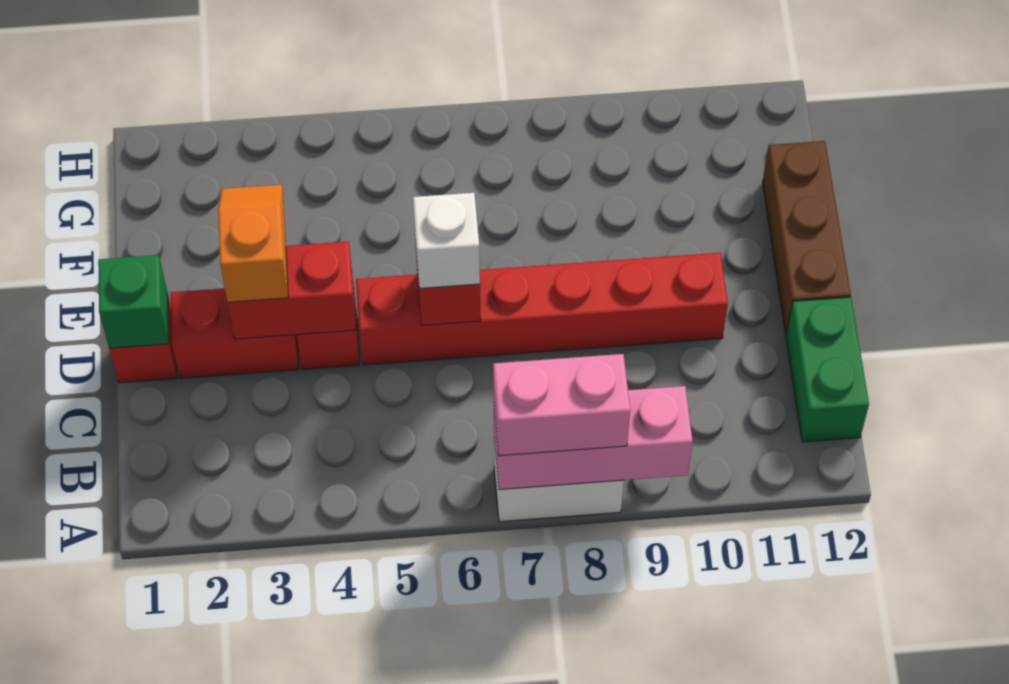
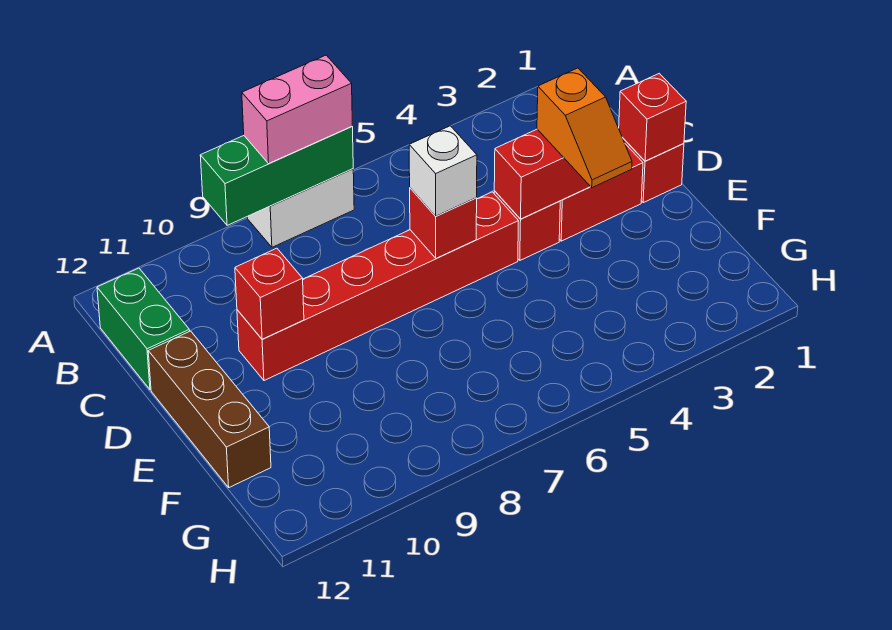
pink brick A7:A9 level 2 -> green brick A7:A9 level 2
green brick D1 level 2 -> red brick D1 level 2
none -> red brick D10 level 2

